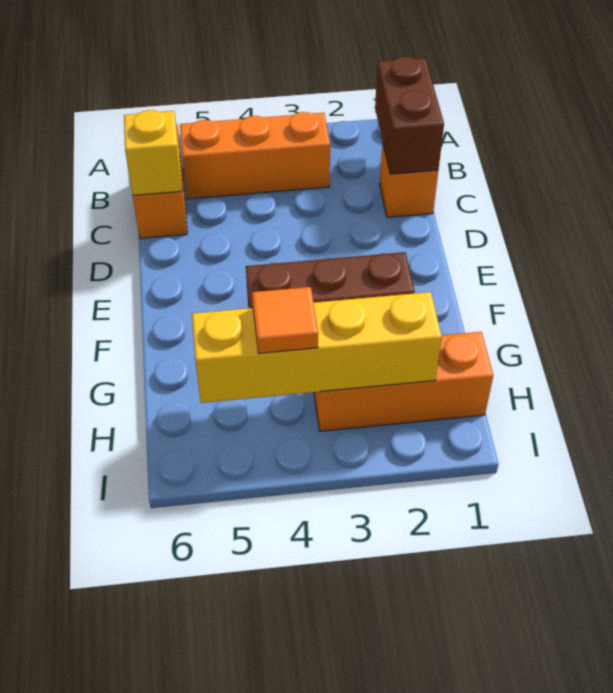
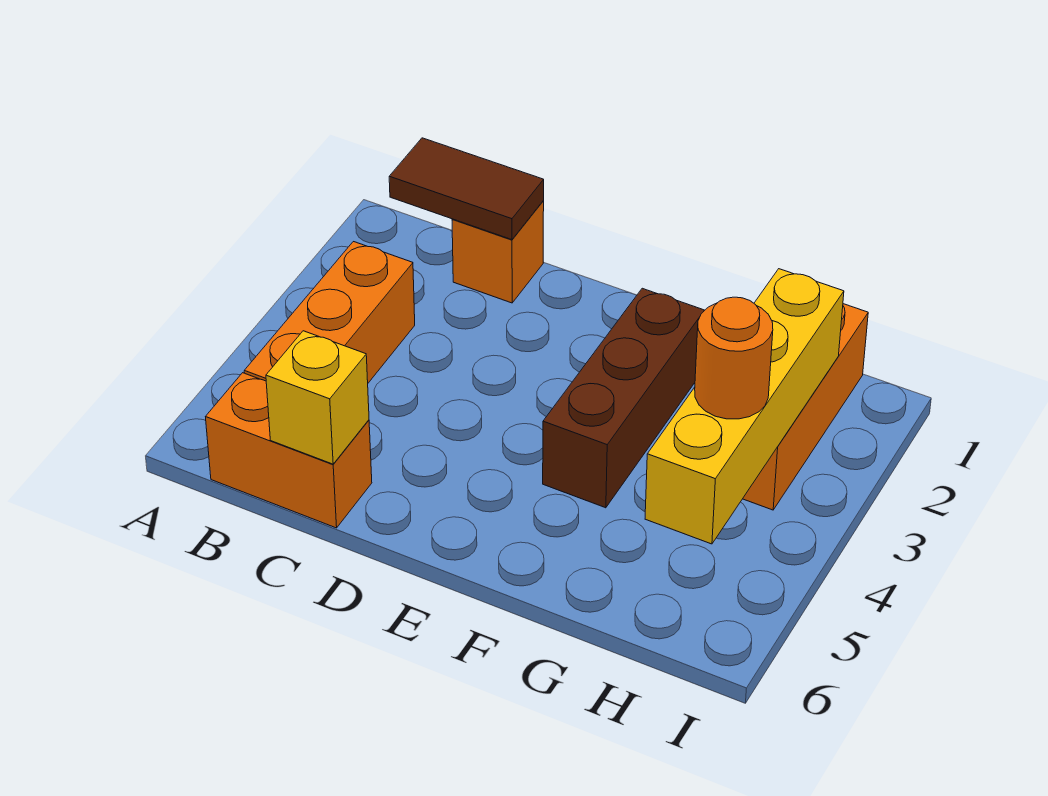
brown brick B1:C1 level 2 -> brown tile B1:C1 level 2
orange tile H4 level 3 -> orange round brick H4 level 3

